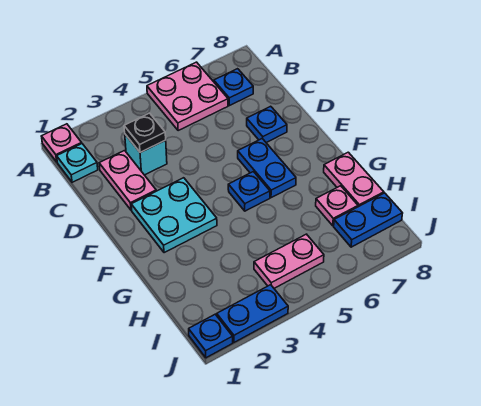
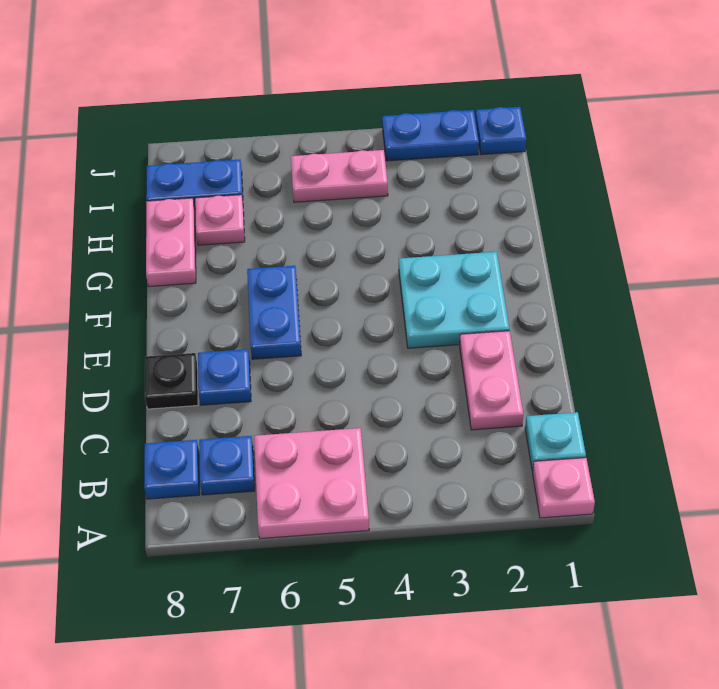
cyan brick C3 level 1 -> none
black plate C3 level 2 -> black plate D8 level 1
blue plate F5 level 1 -> blue plate B8 level 1

